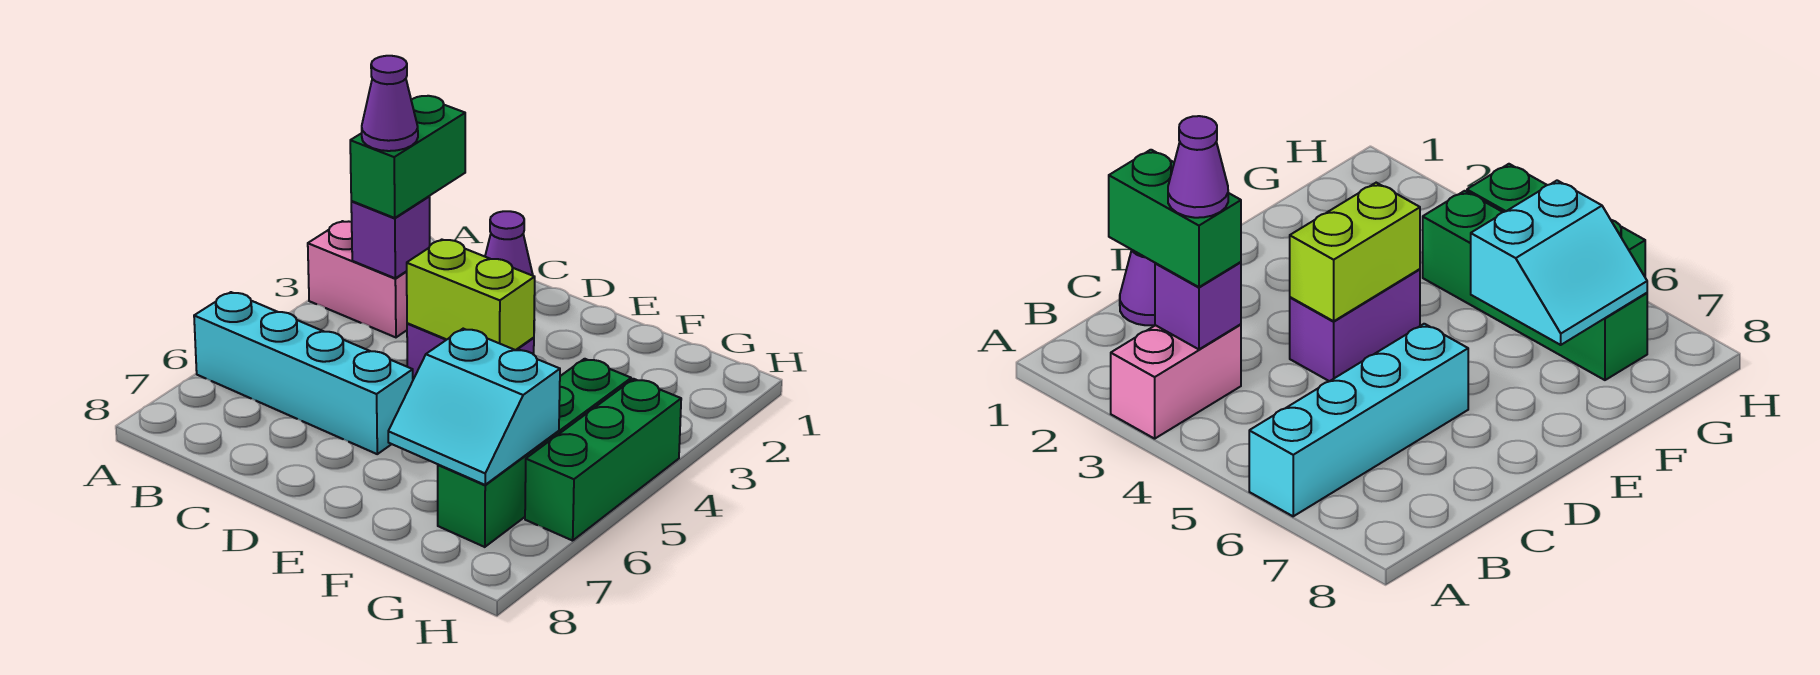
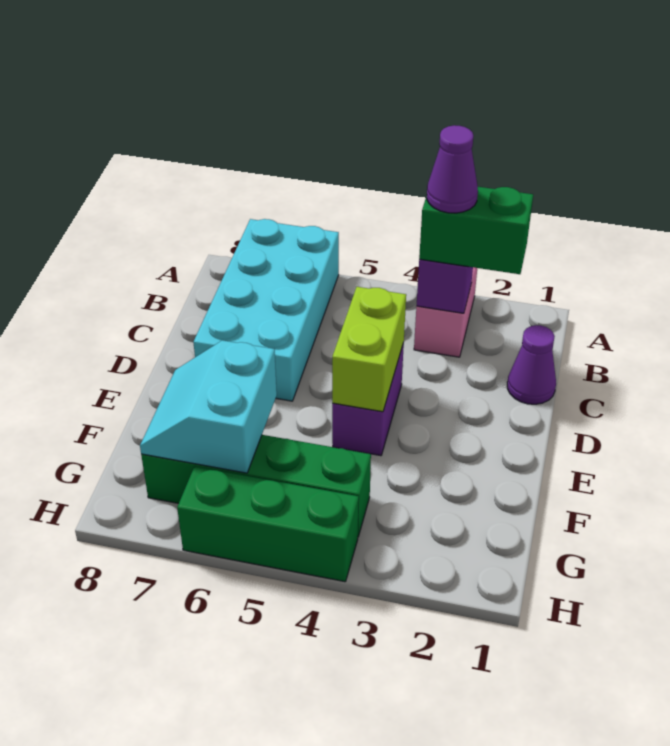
cyan brick A6:D6 level 1 -> cyan brick A6:D7 level 1

